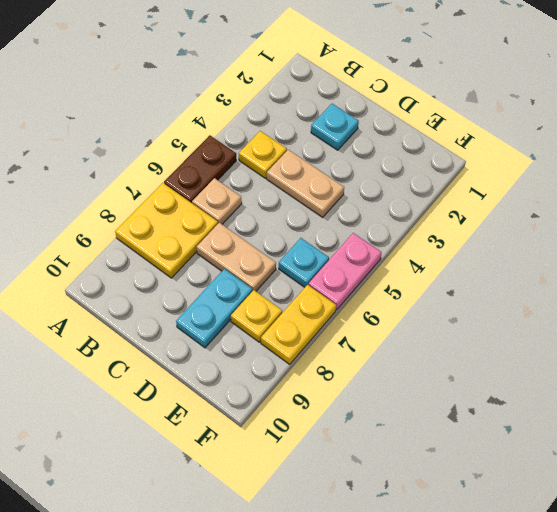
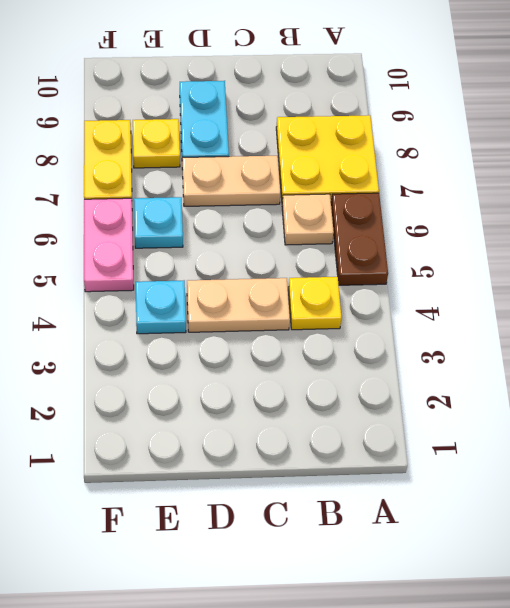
cyan plate C2 level 1 -> cyan plate E4 level 1

